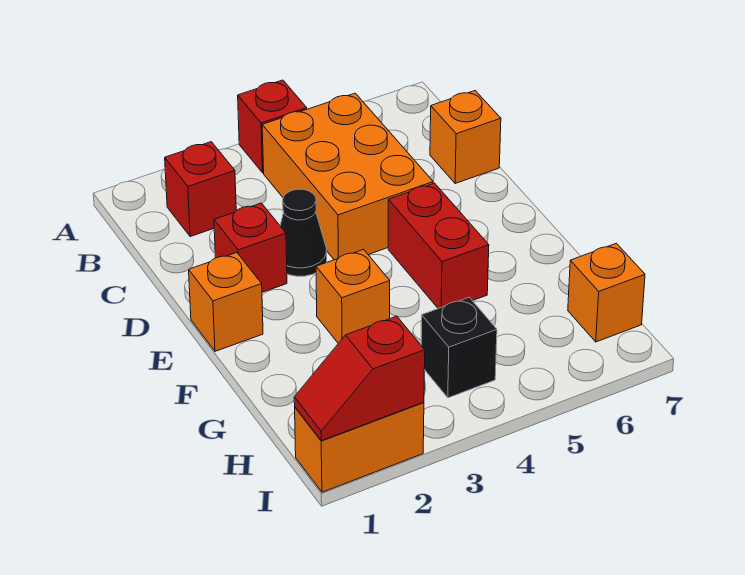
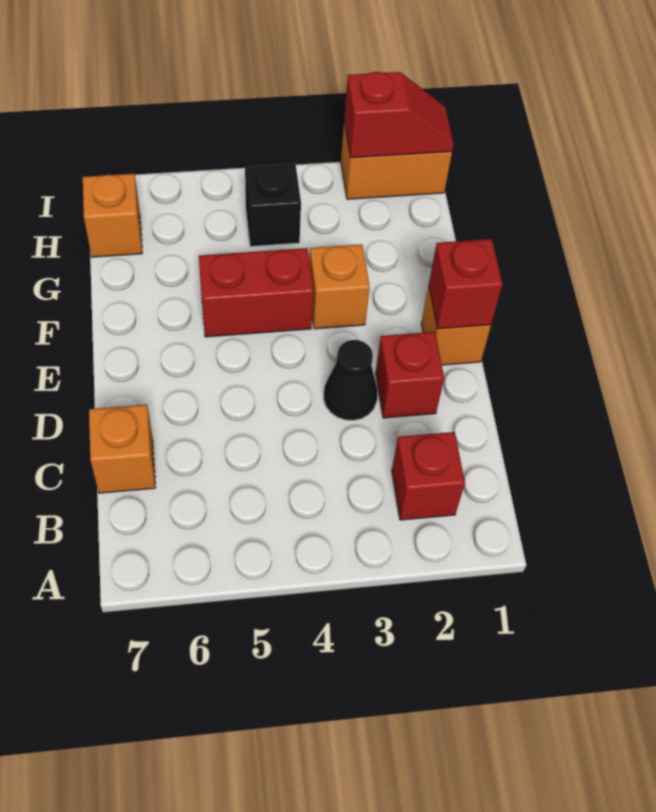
red brick A4 level 1 -> red brick E1 level 2
orange brick B4:D5 level 1 -> none
red brick E5:F5 level 1 -> red brick F4:F5 level 1

